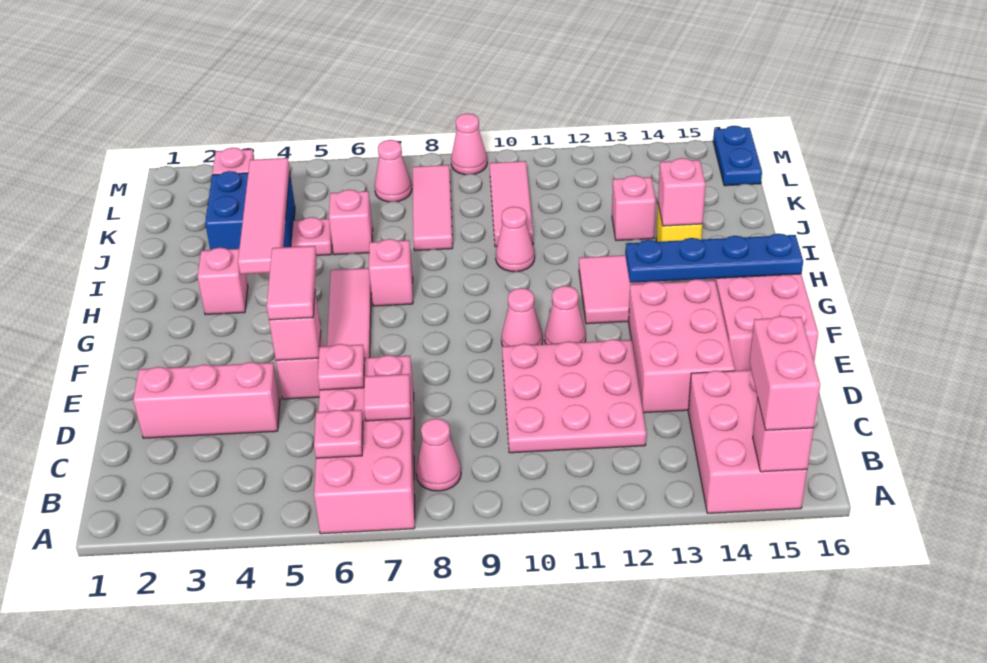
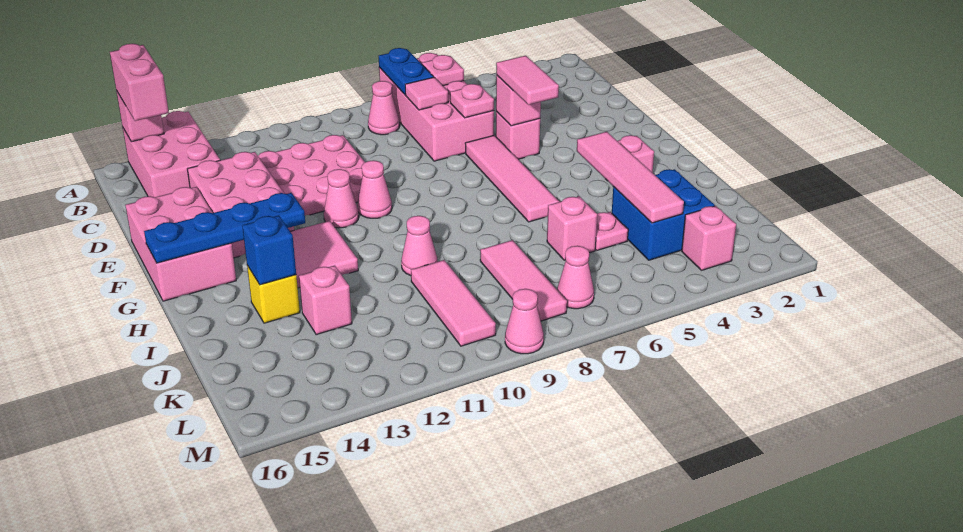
pink brick D2:D4 level 1 -> none
pink brick H7 level 1 -> none
pink brick I14 level 2 -> blue brick I14 level 2
blue plate L16:M16 level 1 -> blue plate A7:B7 level 2

